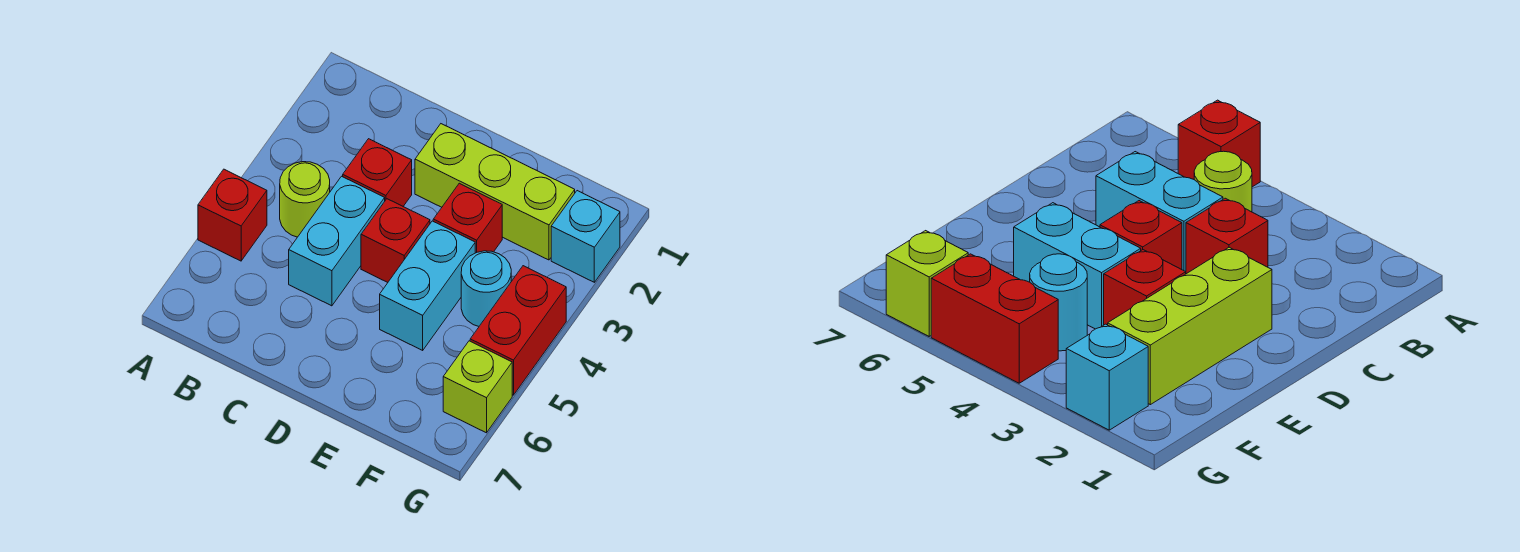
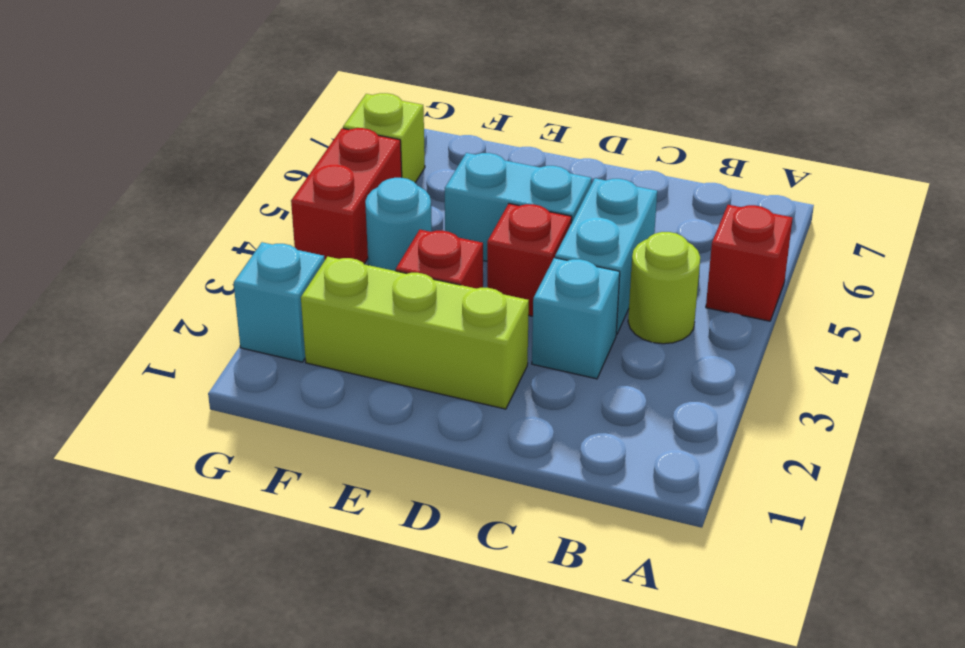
red brick C3 level 1 -> cyan brick C3 level 1
cyan brick E4:E5 level 1 -> cyan brick D5:E5 level 1

